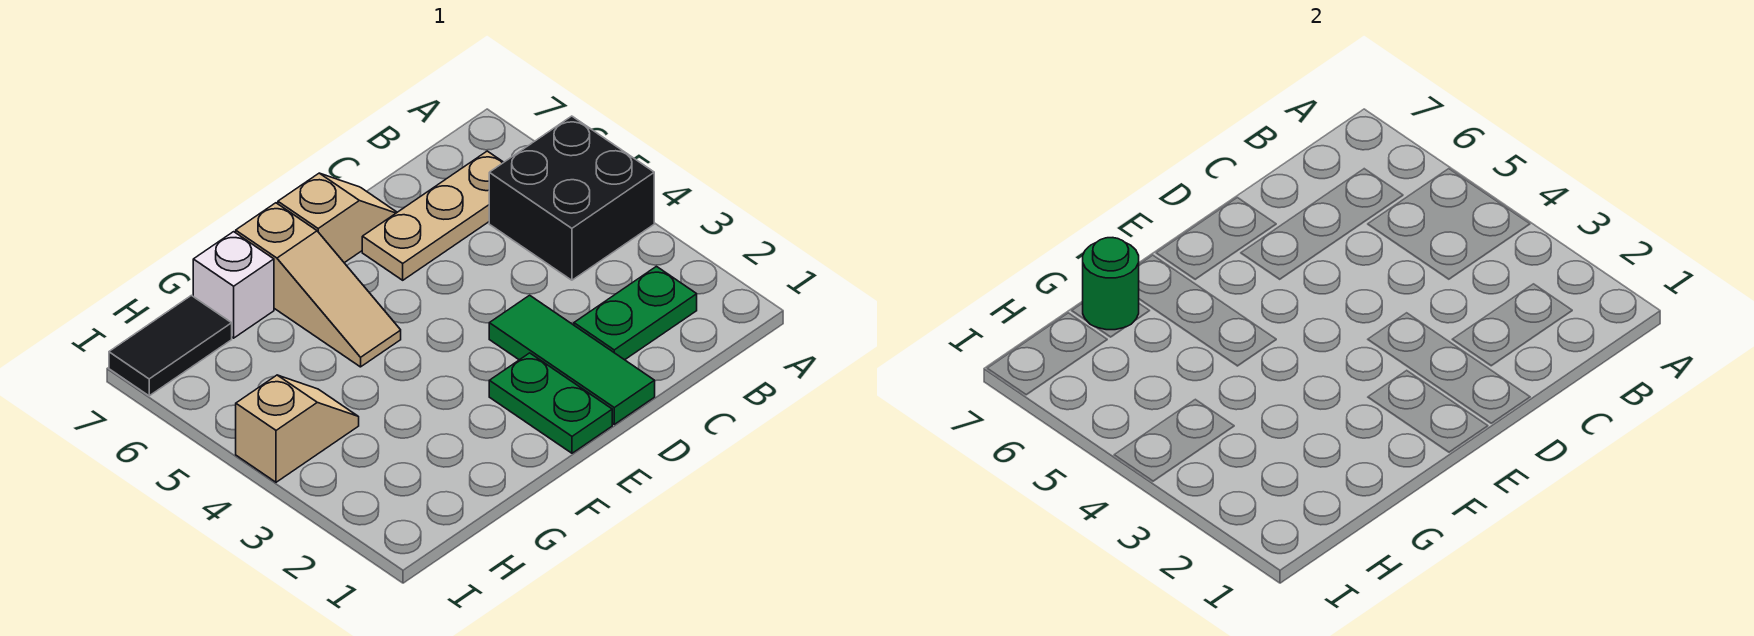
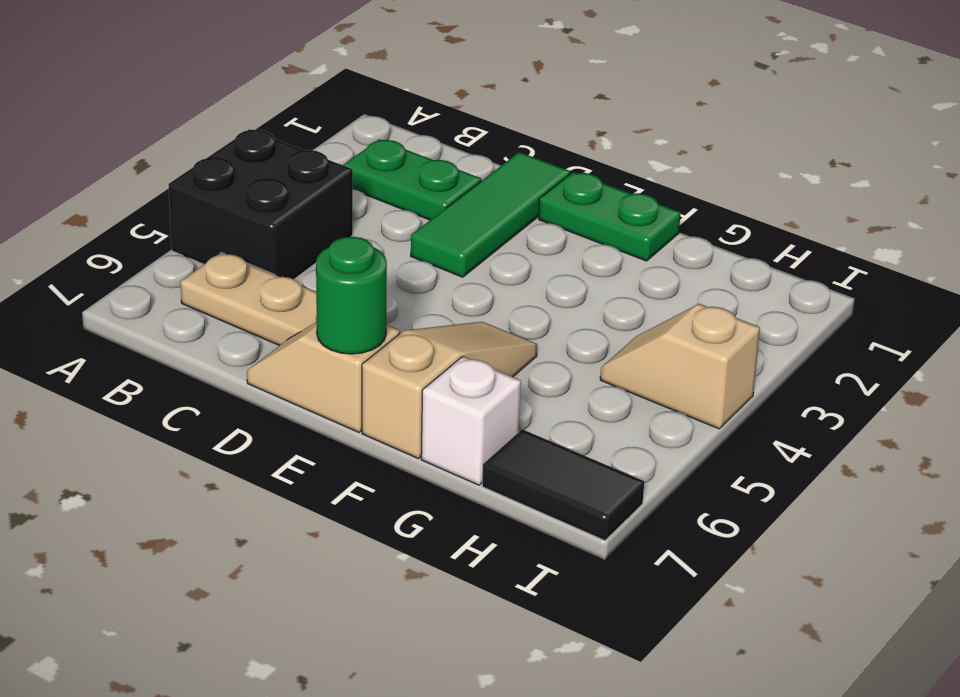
green plate E1:E2 level 1 -> green plate E1:F1 level 1
green round brick G7 level 2 -> green round brick E7 level 2

